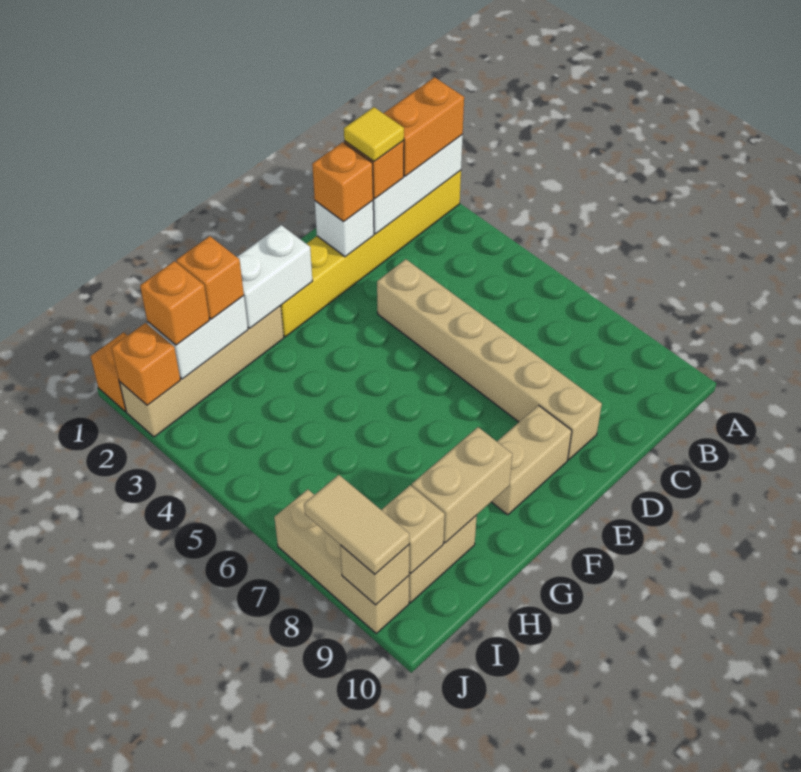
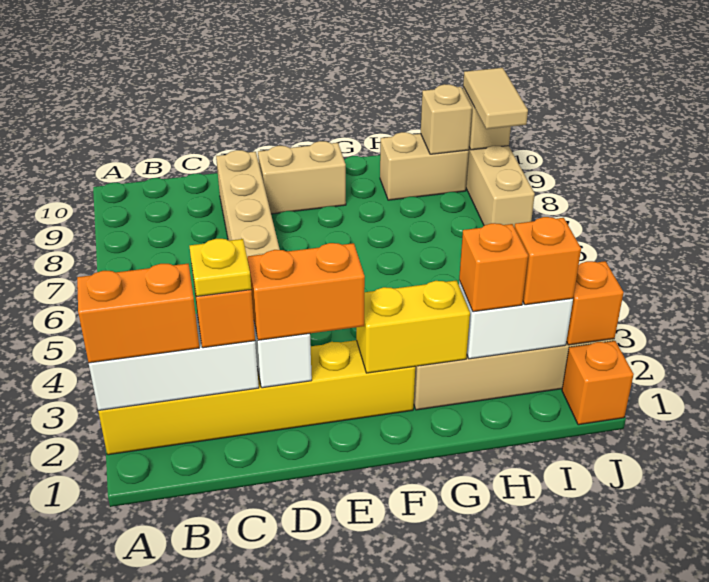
yellow tile C2 level 4 -> yellow plate C2 level 4
orange brick D2 level 3 -> orange brick D2:E2 level 3
white brick F2:G2 level 2 -> yellow brick F2:G2 level 2
tan brick G9:H9 level 2 -> none

